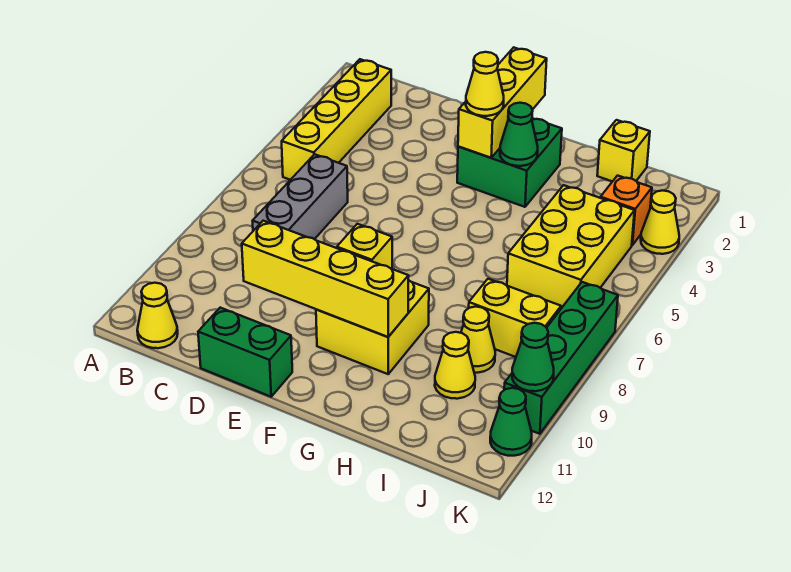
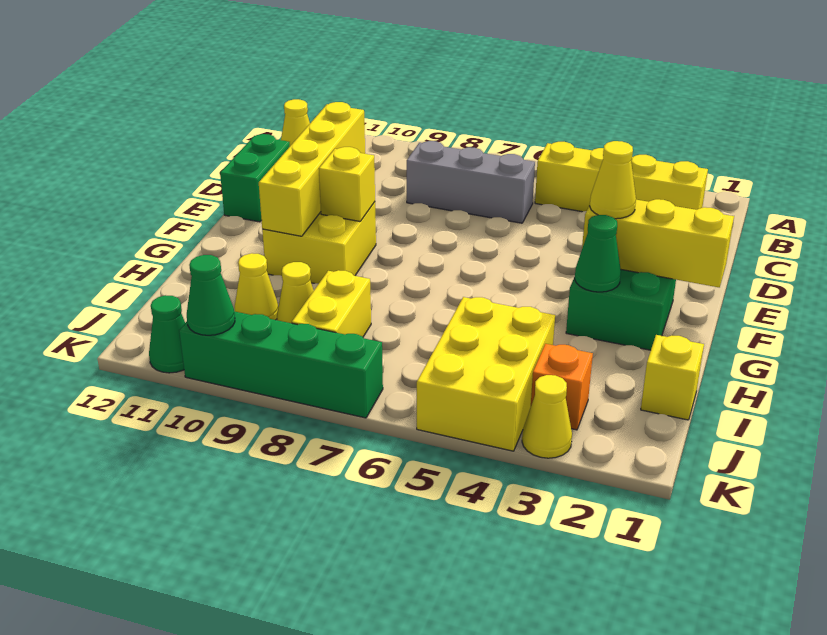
yellow brick I4:J6 level 1 -> yellow brick I4:K5 level 1

